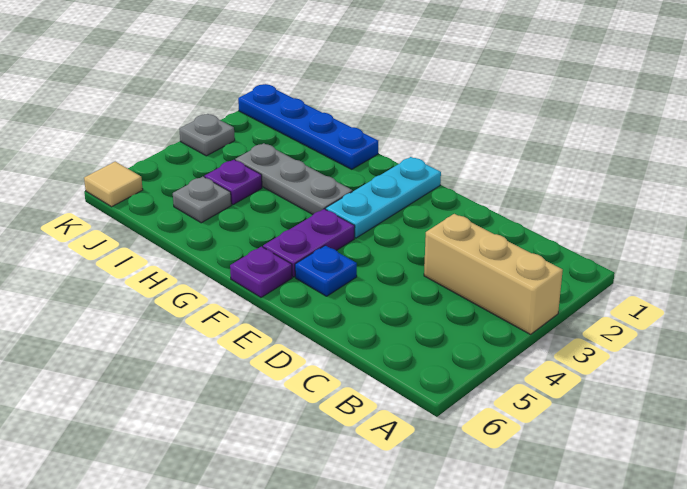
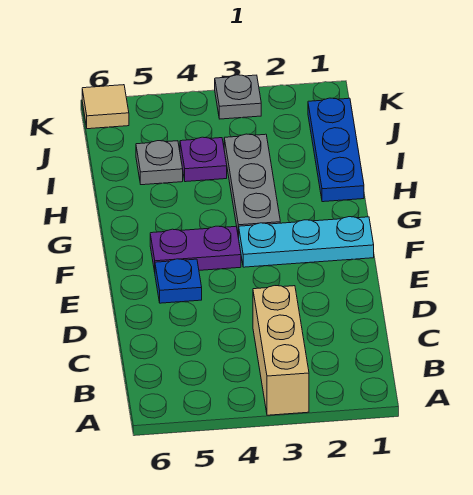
purple plate F6 level 1 -> none
blue plate H1:K1 level 1 -> blue plate H1:J1 level 1

